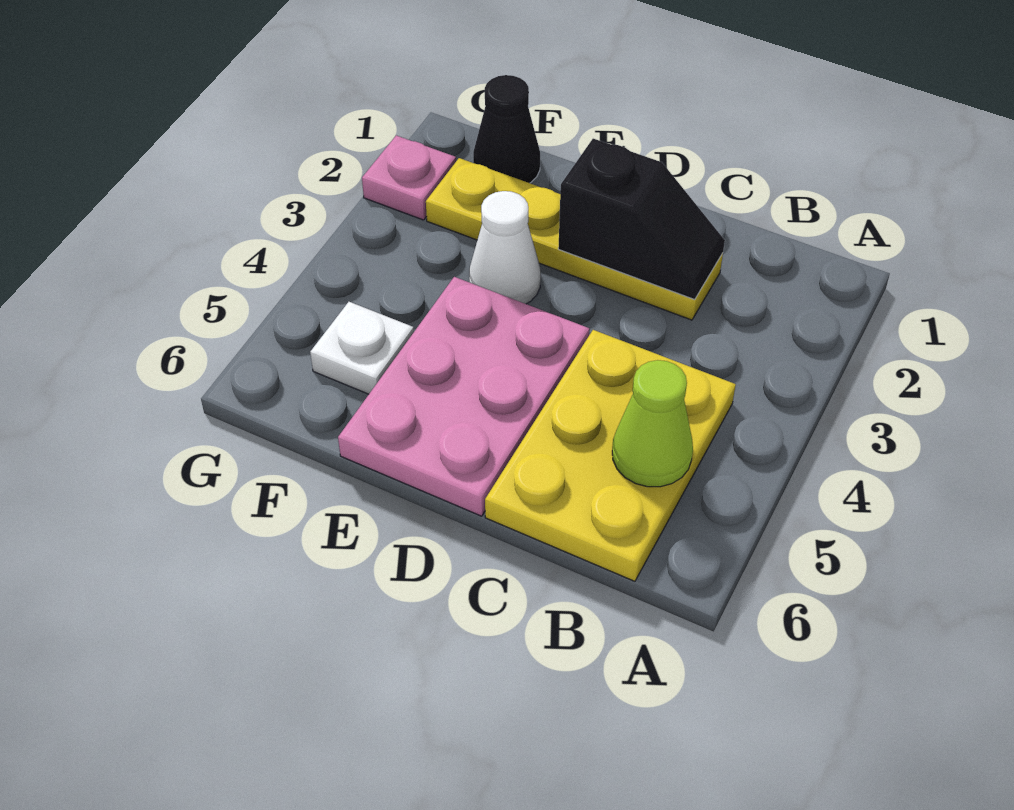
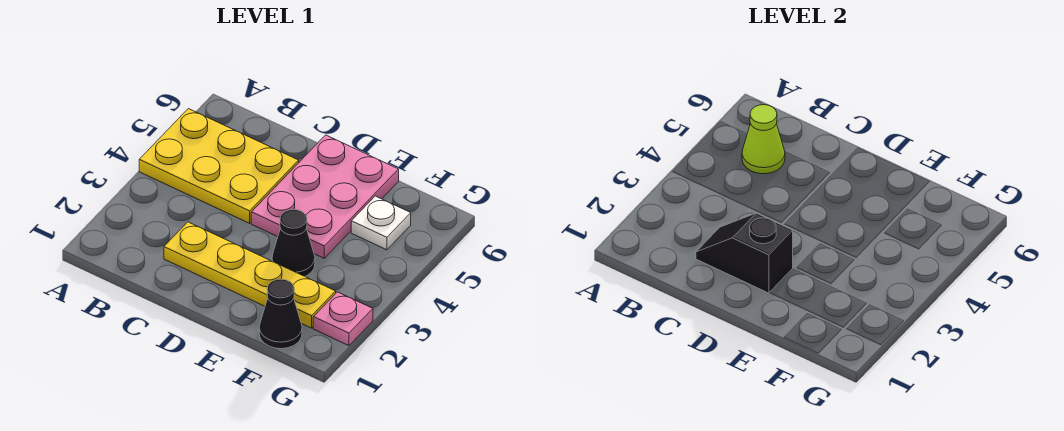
yellow plate B4:C6 level 1 -> yellow plate A4:C5 level 1
white cone E3 level 1 -> black cone E3 level 1

